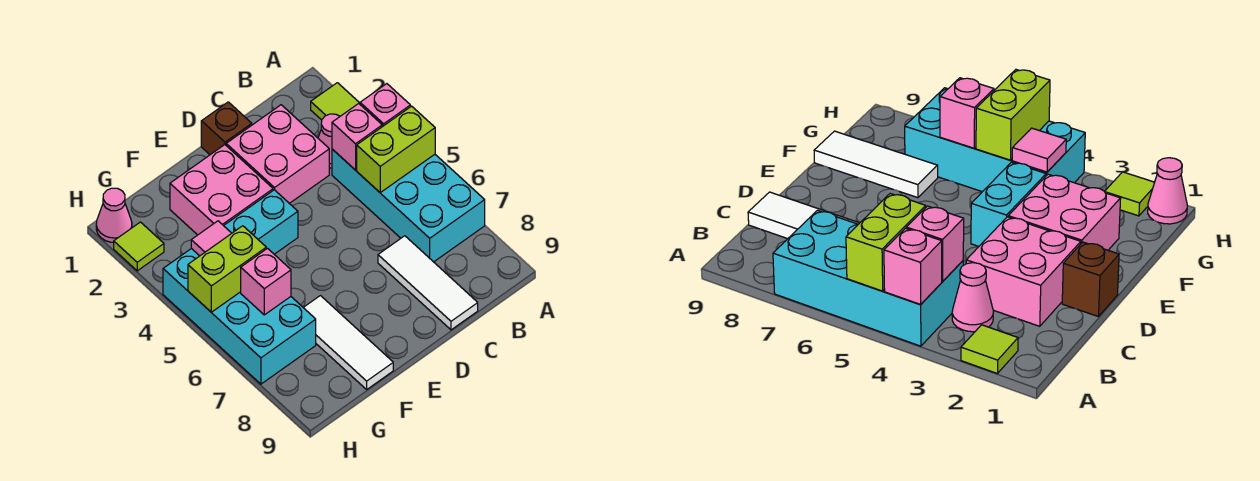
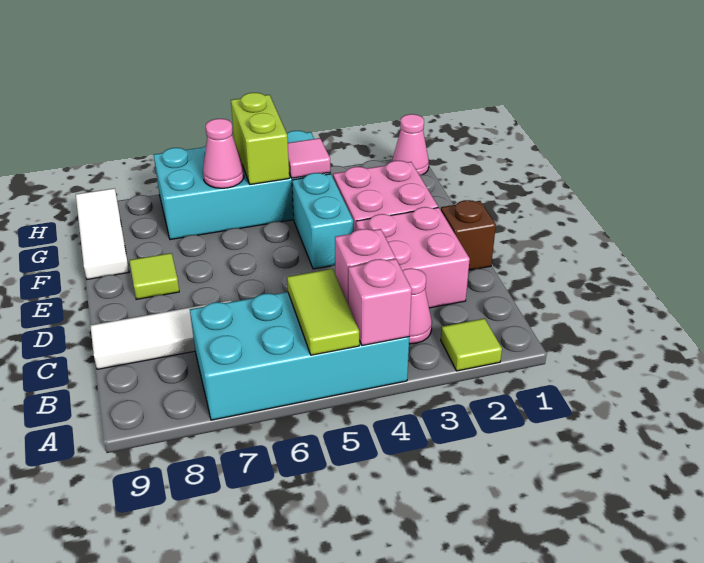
lime brick A5:B5 level 2 -> lime tile A5:B5 level 2
white tile F7:F9 level 1 -> white tile F9:H9 level 1
pink brick G6 level 2 -> pink cone G6 level 2
lime tile H2 level 1 -> lime tile E8 level 1

